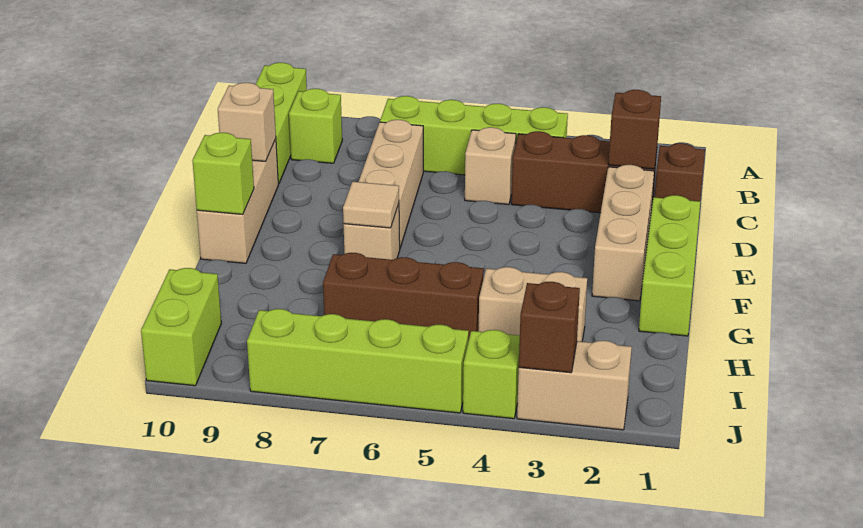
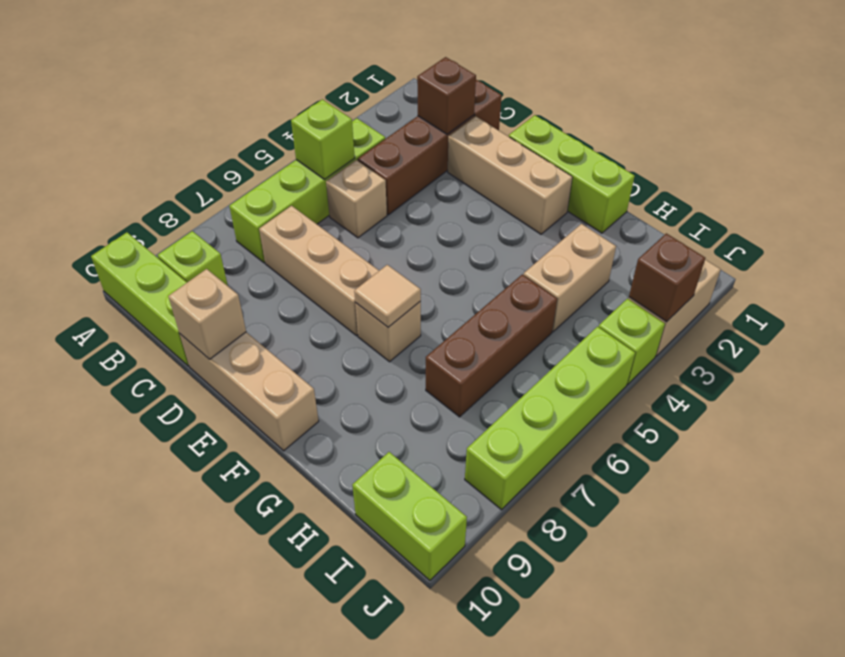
lime brick F10 level 2 -> lime brick B5 level 2

